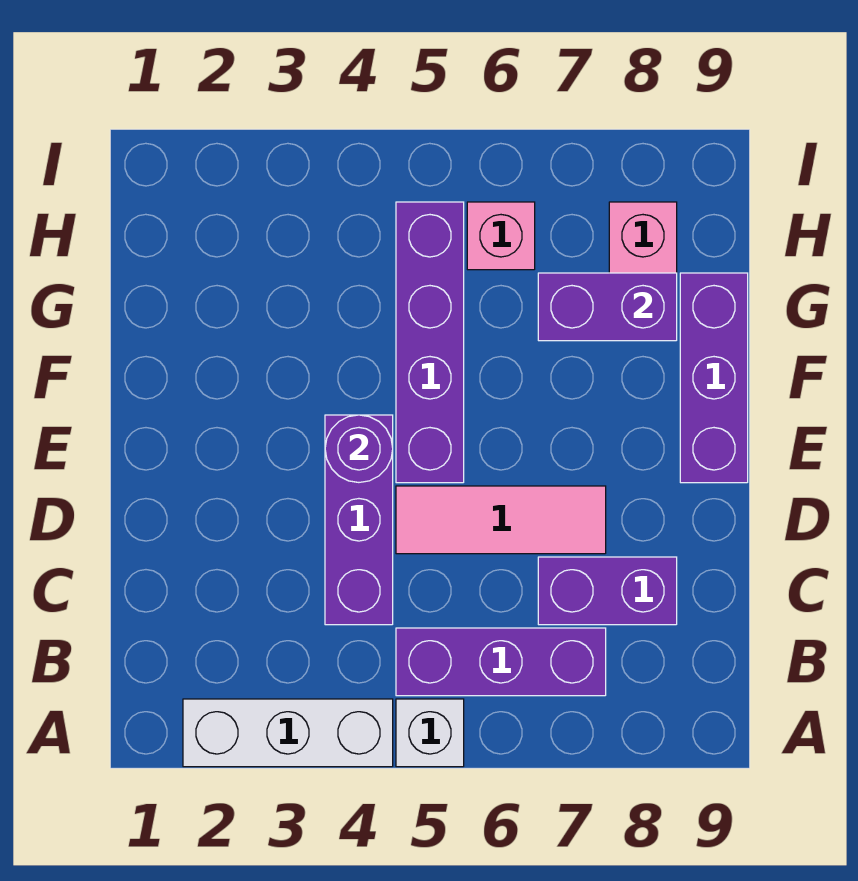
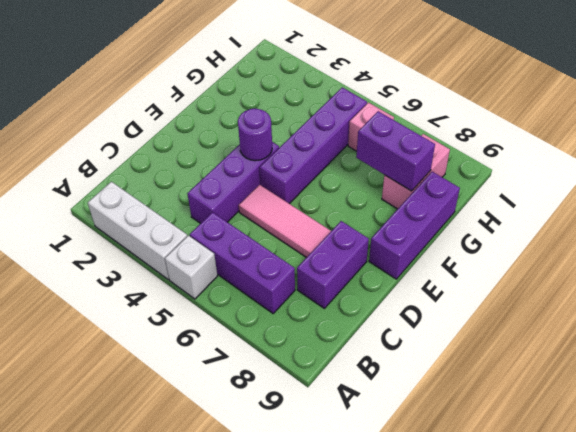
purple brick C7:C8 level 1 -> purple brick C8:D8 level 1

